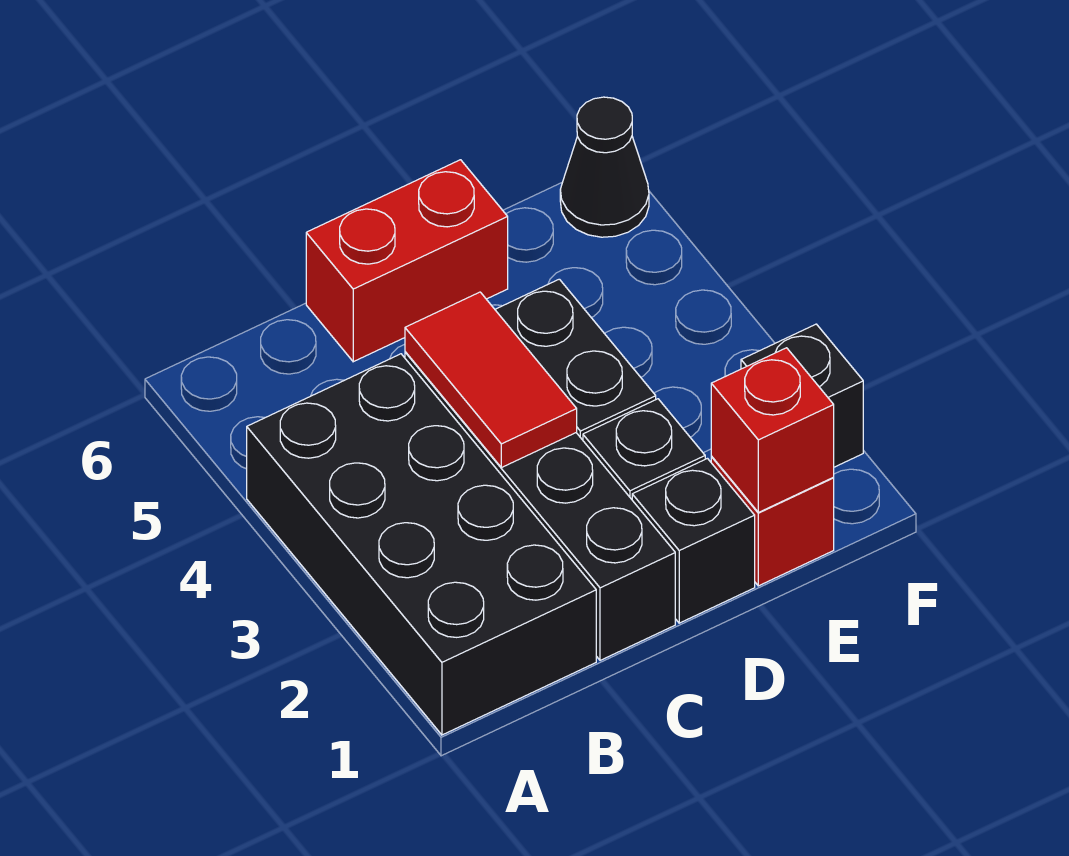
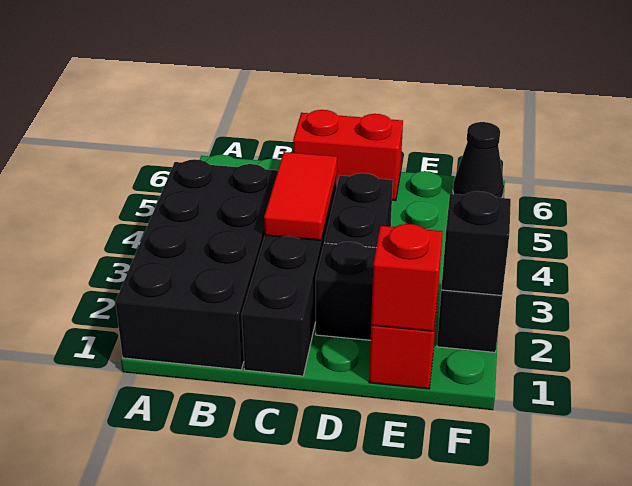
black brick D1 level 1 -> black brick F2 level 2

